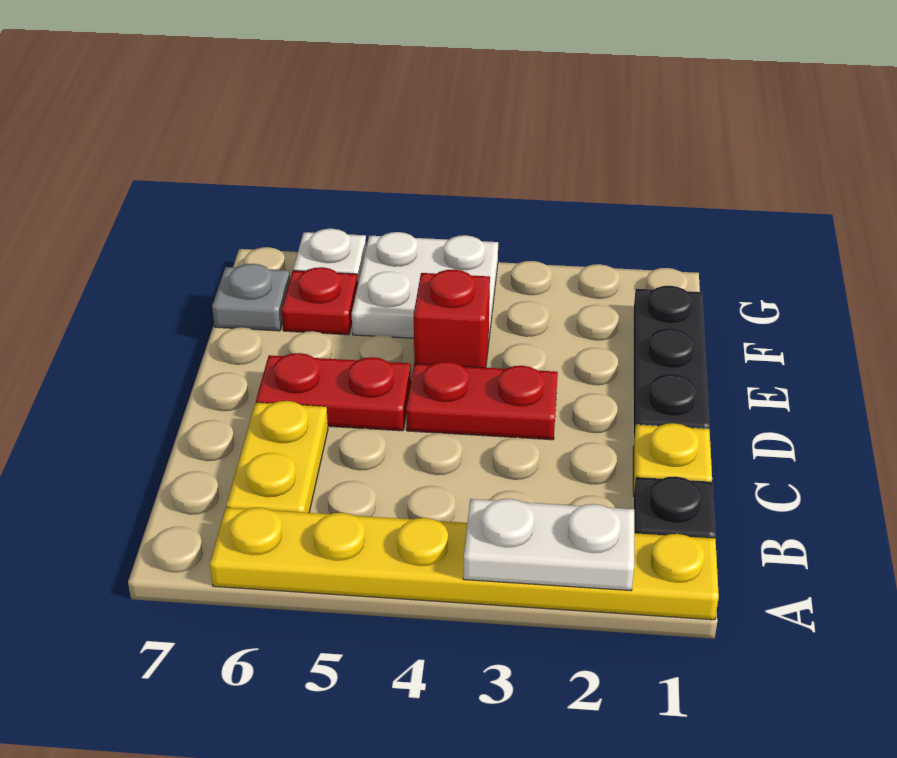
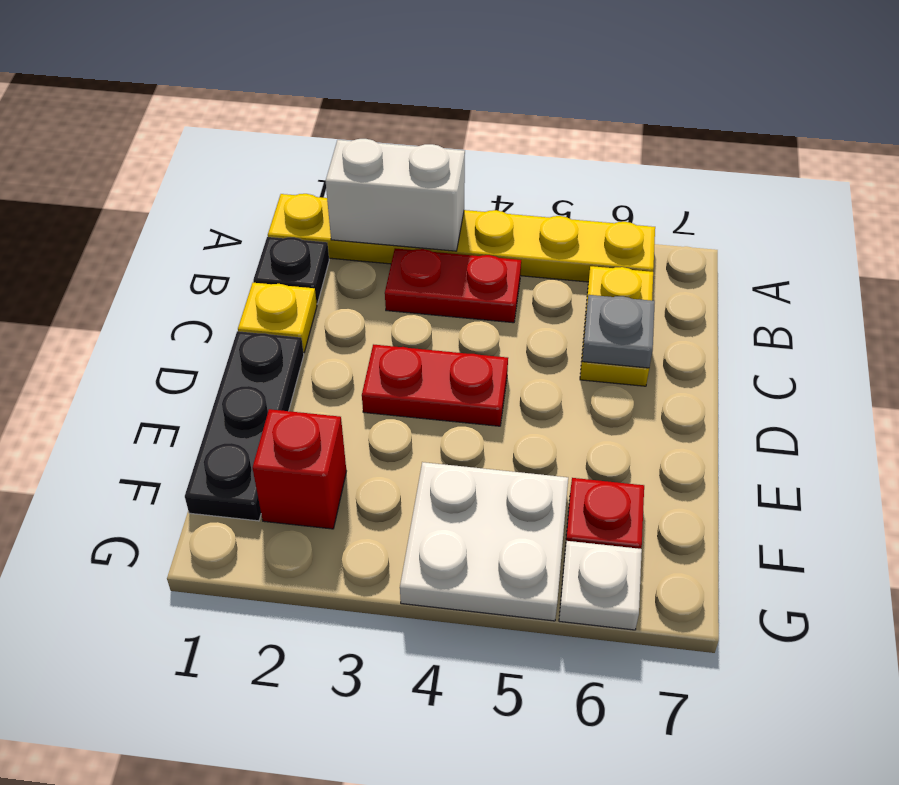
white plate A2:A3 level 2 -> white brick A2:A3 level 2
red plate D5:D6 level 1 -> red plate B3:B4 level 1
red brick E4 level 1 -> red brick F2 level 1
grey plate F7 level 1 -> grey plate C6 level 2

